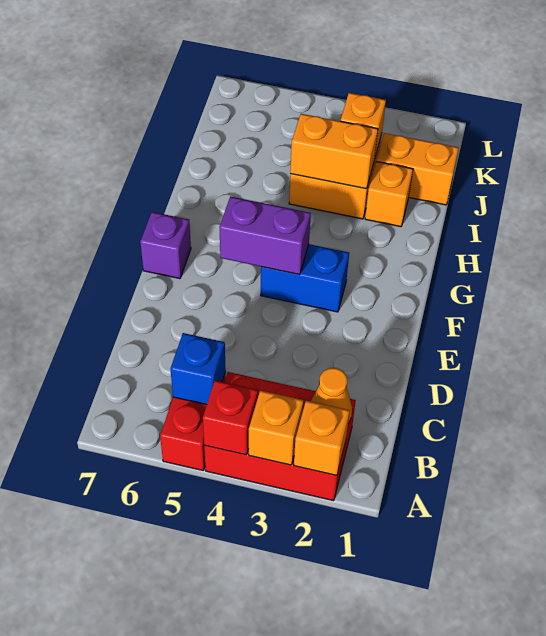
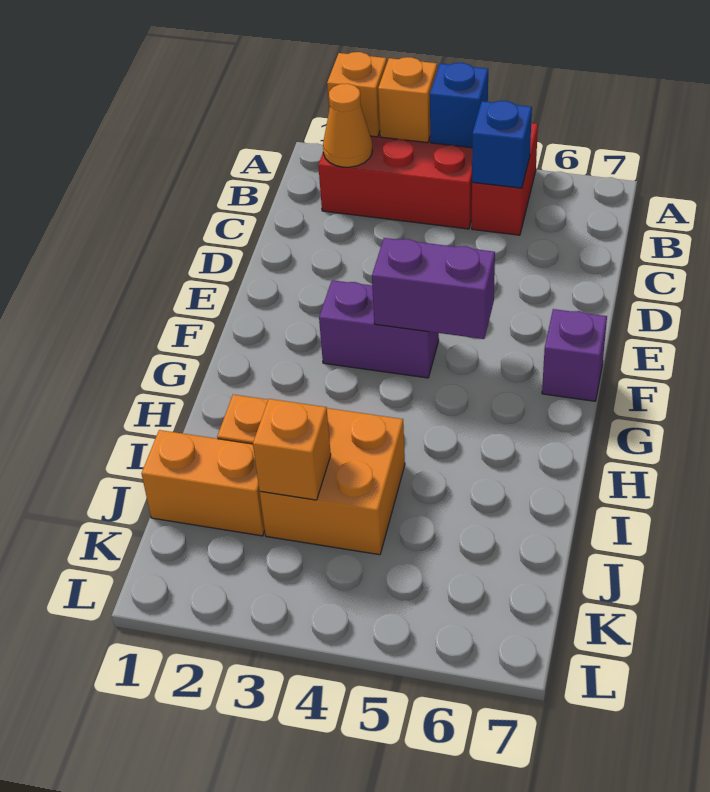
red brick A4 level 2 -> blue brick A4 level 2
blue brick F3:F4 level 1 -> purple brick F3:F4 level 1
orange brick I3:I4 level 2 -> none

